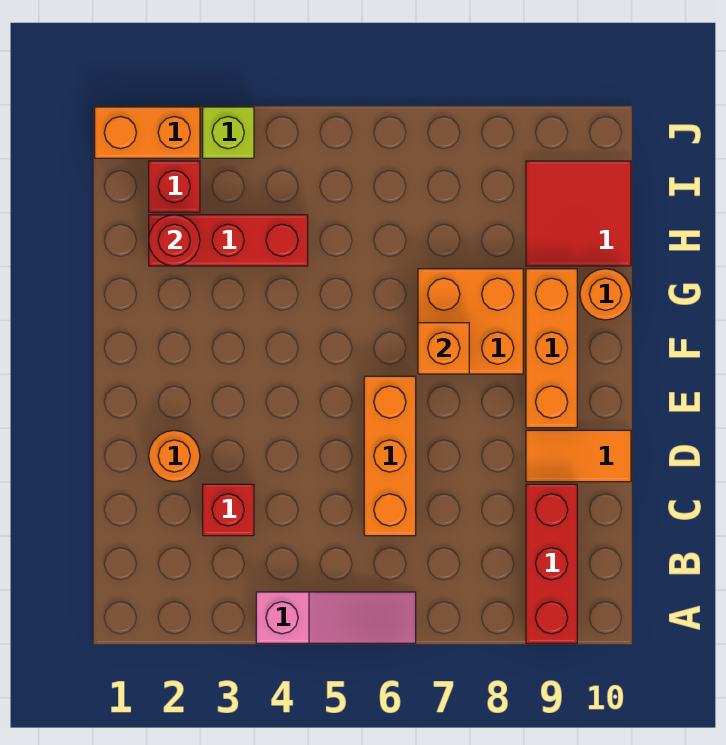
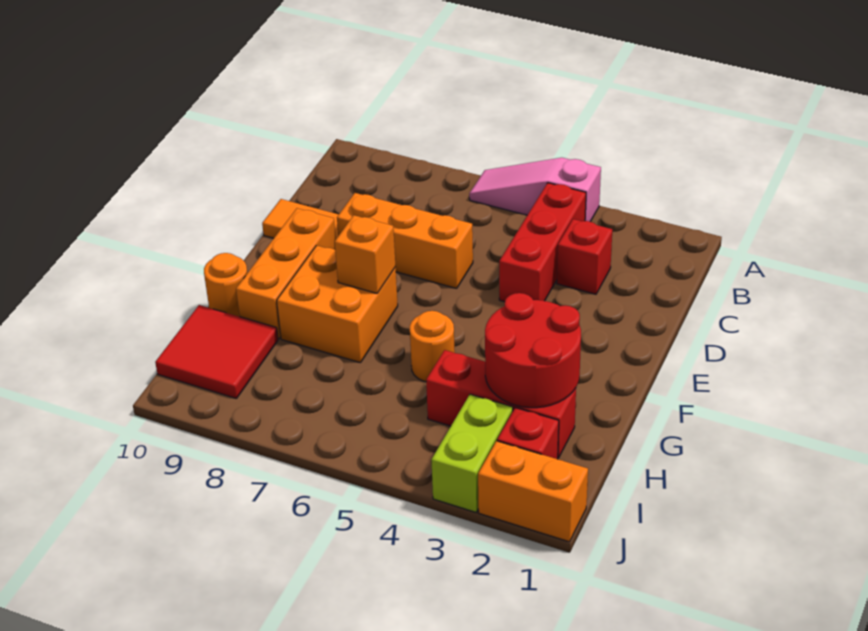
red brick A9:C9 level 1 -> red brick B4:D4 level 1
orange brick C6:E6 level 1 -> orange brick D6:D8 level 1
orange round brick D2 level 1 -> orange round brick G5 level 1
red round brick H2 level 2 -> red round brick G2:H3 level 2
lime brick J3 level 1 -> lime brick I3:J3 level 1

